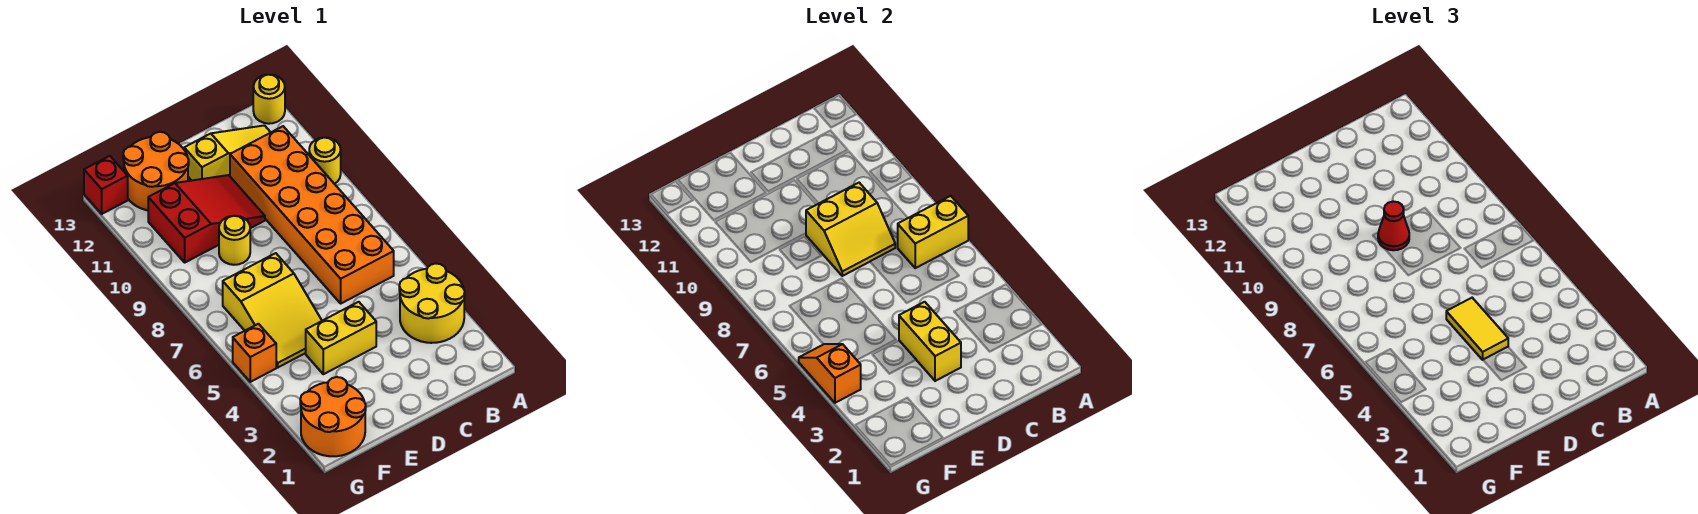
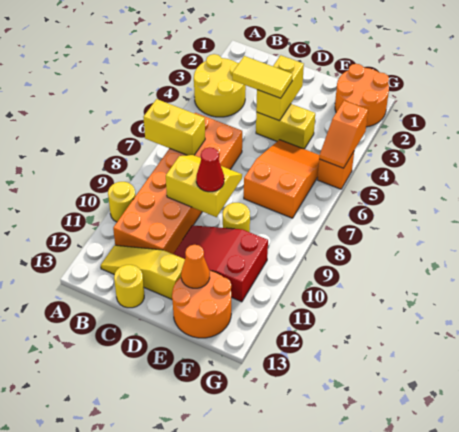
yellow round brick A13 level 1 -> yellow round brick C13 level 1
yellow tile D4:D5 level 3 -> yellow tile C4:D4 level 3
yellow slope E5:F7 level 1 top 7 -> orange slope E5:F7 level 1 top 7
none -> orange cone E12 level 2
red brick G13 level 1 -> none

